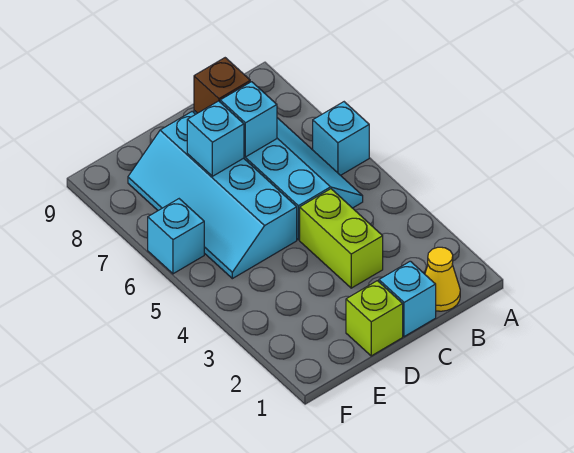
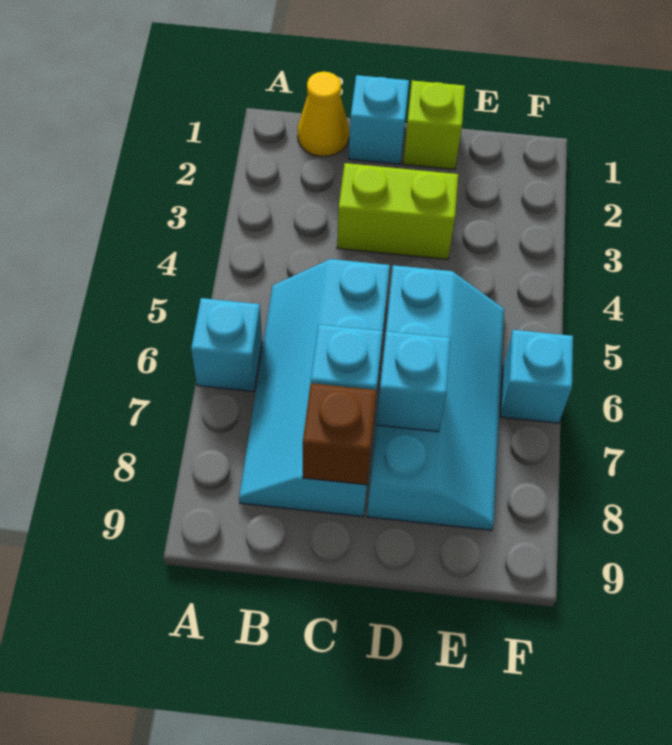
lime brick C3:C4 level 1 -> lime brick C3:D3 level 1

